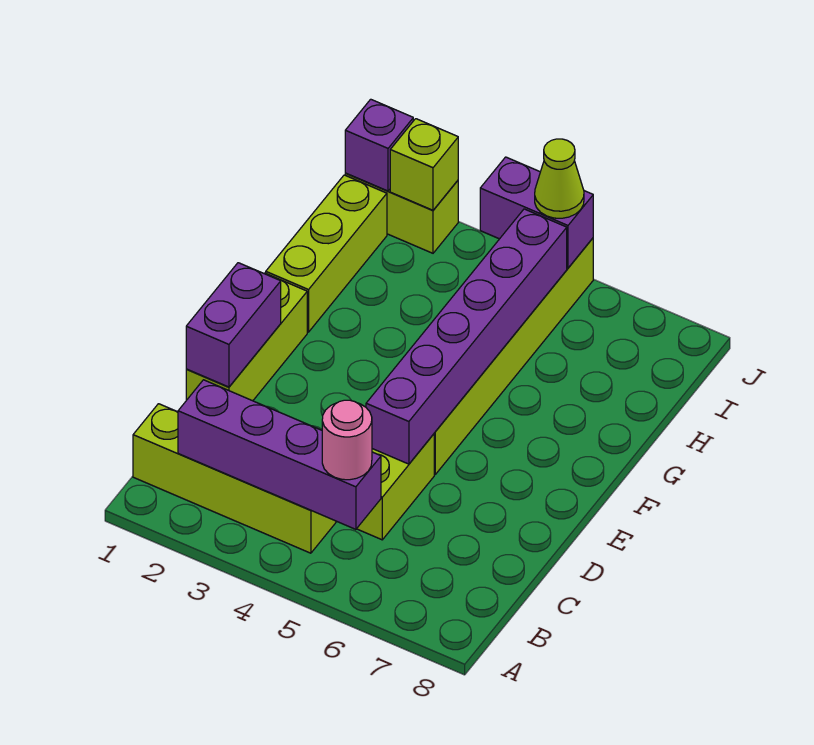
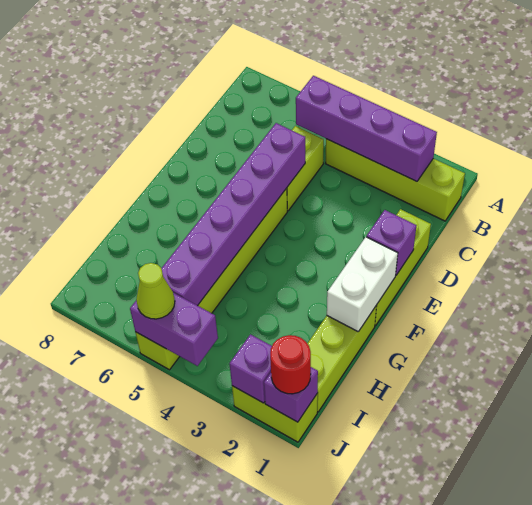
pink round brick B5 level 3 -> none
purple brick D1:E1 level 2 -> purple brick E1 level 2
none -> white brick F1:G1 level 2
none -> red round brick J1 level 3
lime brick J2 level 2 -> purple brick J2 level 2

